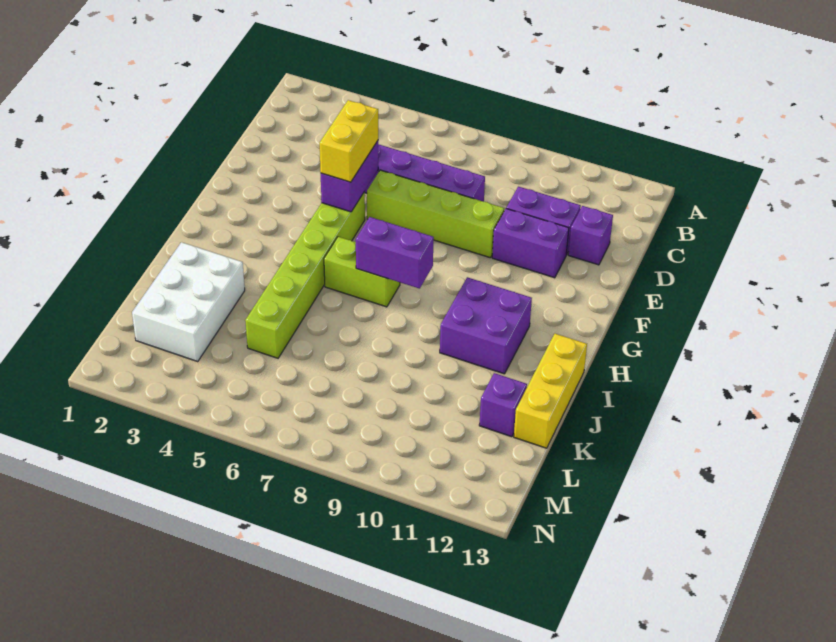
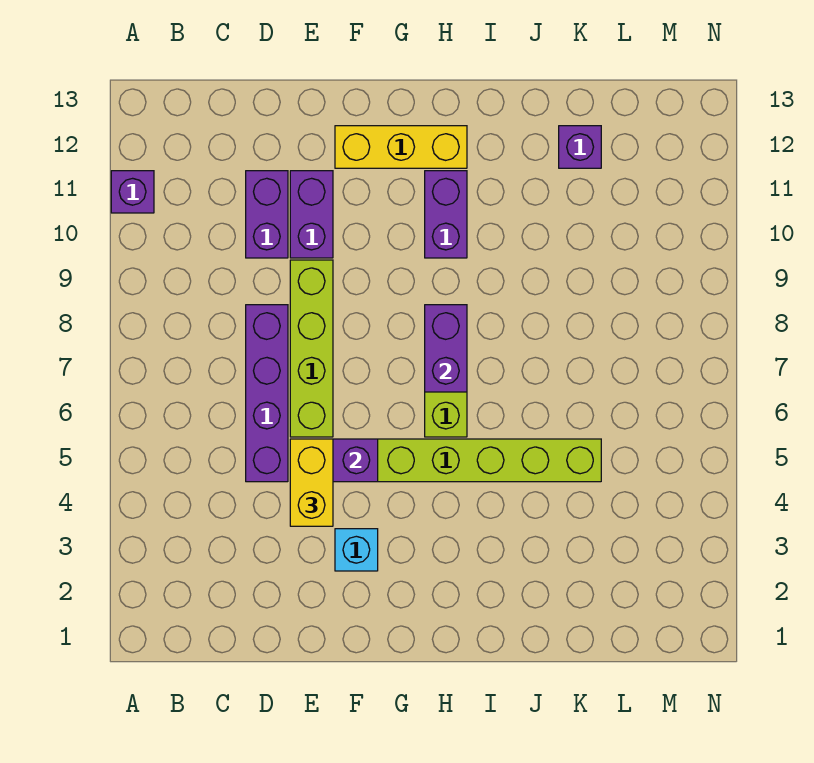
purple brick D12 level 1 -> purple brick A11 level 1
yellow brick E5:F5 level 3 -> yellow brick E4:E5 level 3
none -> cyan brick F3 level 1
purple brick H10:I11 level 1 -> purple brick H10:H11 level 1
yellow brick I13:K13 level 1 -> yellow brick F12:H12 level 1
white brick J2:L3 level 1 -> none

